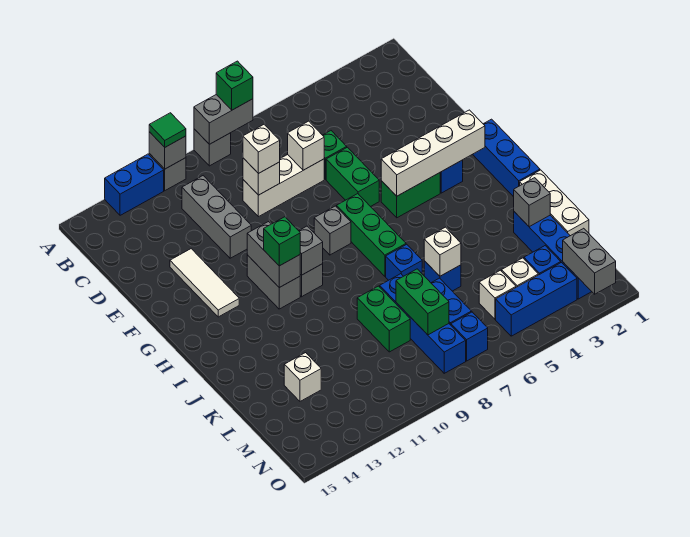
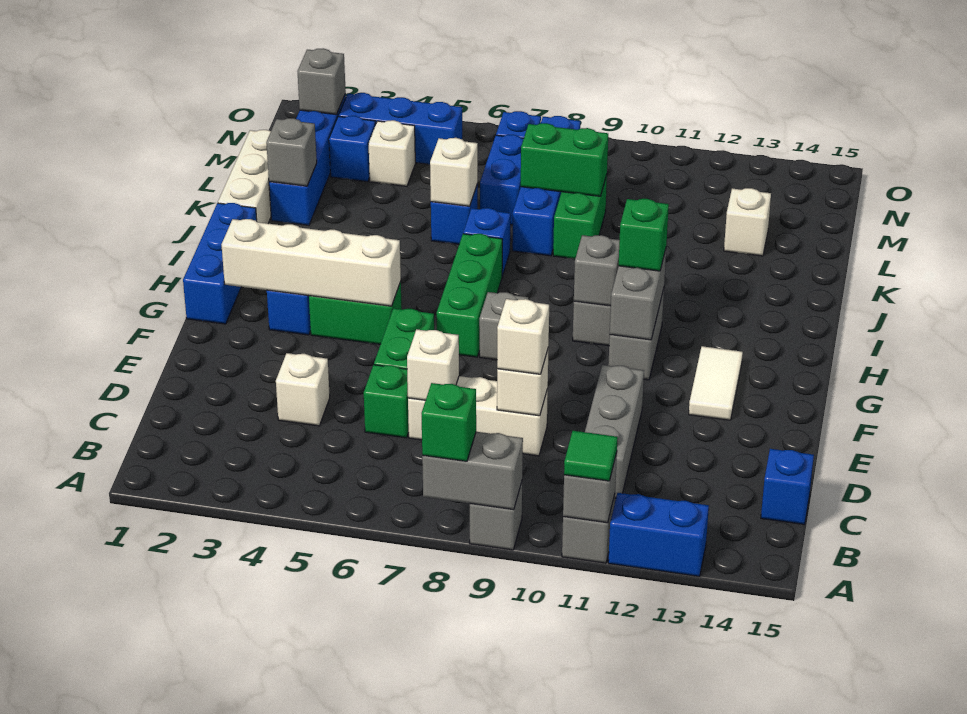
none -> blue brick C15 level 1
white tile E13:G13 level 1 -> white tile F13:G13 level 1
green brick L8:M8 level 2 -> green brick L8:L9 level 2
white brick M5 level 1 -> white brick D4 level 1
grey brick N2:O2 level 2 -> grey brick N2 level 2

